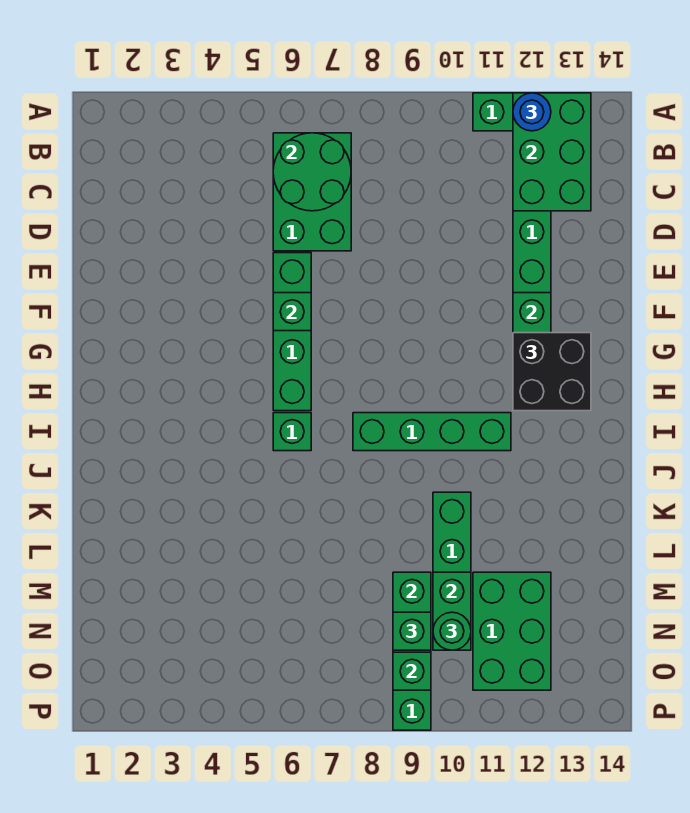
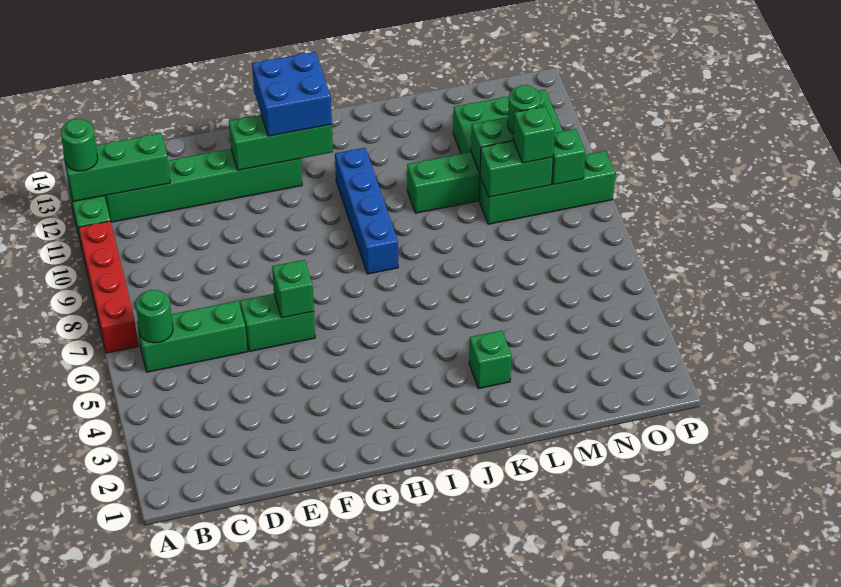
none -> red brick A7:A10 level 1
green brick A12:C13 level 2 -> green brick A12:C12 level 2
blue round brick A12 level 3 -> green round brick A12 level 3
green brick B6:D7 level 1 -> green brick B6:D6 level 1
green round brick B6:C7 level 2 -> green round brick B6 level 2
green brick E6:H6 level 1 -> green brick E6:F6 level 1
black brick G12:H13 level 3 -> blue brick G12:H13 level 3
green brick I6 level 1 -> green brick K3 level 1
green brick I8:I11 level 1 -> blue brick I8:I11 level 1

